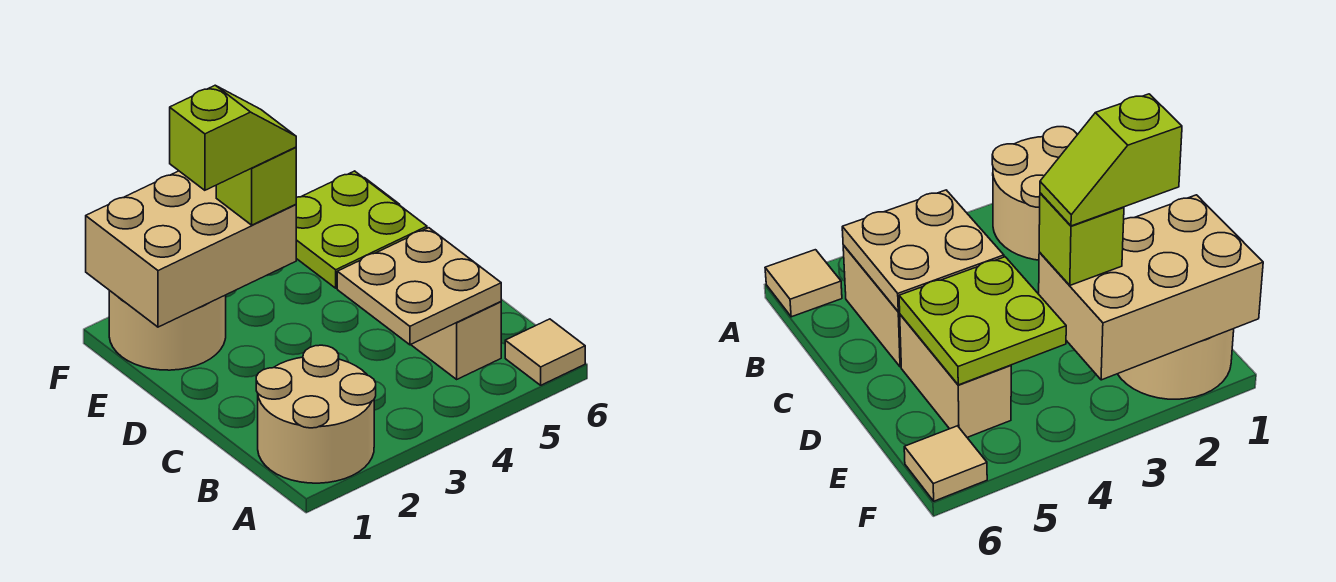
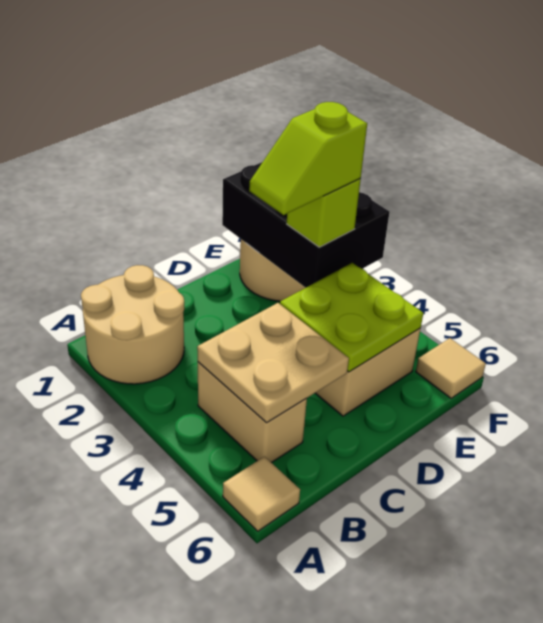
tan brick B5:C5 level 1 -> tan brick B4:B5 level 1
tan brick E1:F3 level 2 -> black brick E1:F3 level 2
lime slope E2:E3 level 4 top 2 -> lime slope D3:E3 level 4 top E

